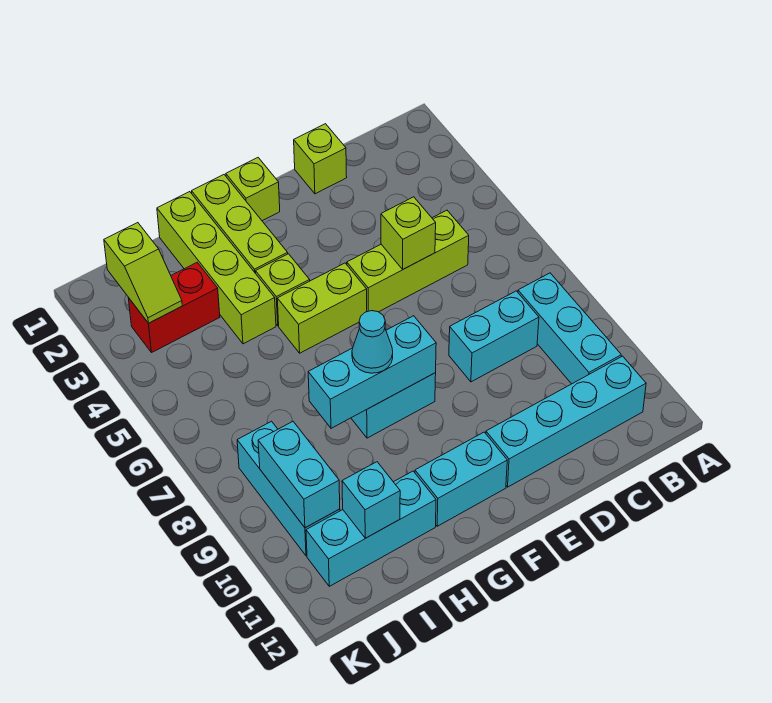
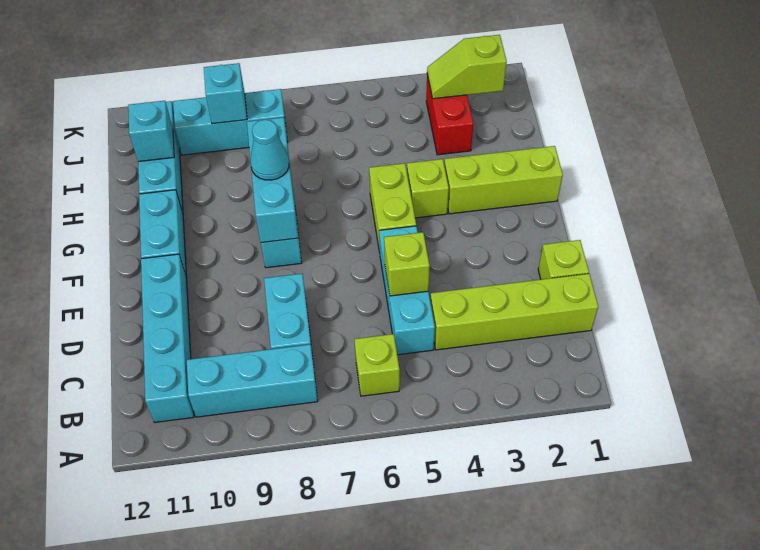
lime brick C5:E5 level 1 -> cyan brick C5:E5 level 1
lime brick F1 level 1 -> lime brick B6 level 1
lime brick H1:H4 level 1 -> lime brick C1:C4 level 1
cyan brick J9:J10 level 2 -> cyan brick J9 level 2

